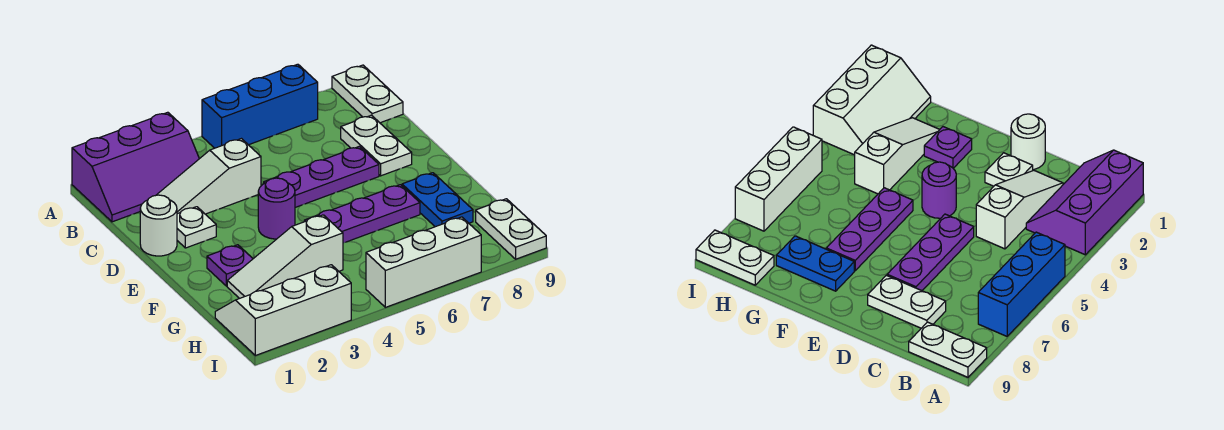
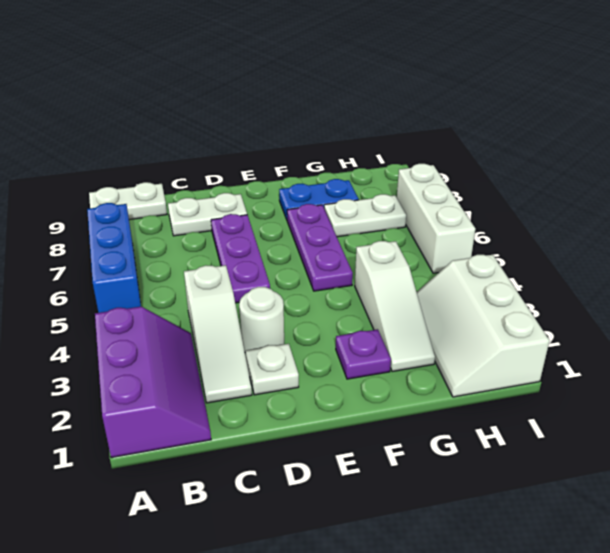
white round brick D1 level 1 -> white round brick D3 level 1
purple round brick E4 level 1 -> none
white plate H9:I9 level 1 -> white plate G7:H7 level 1

